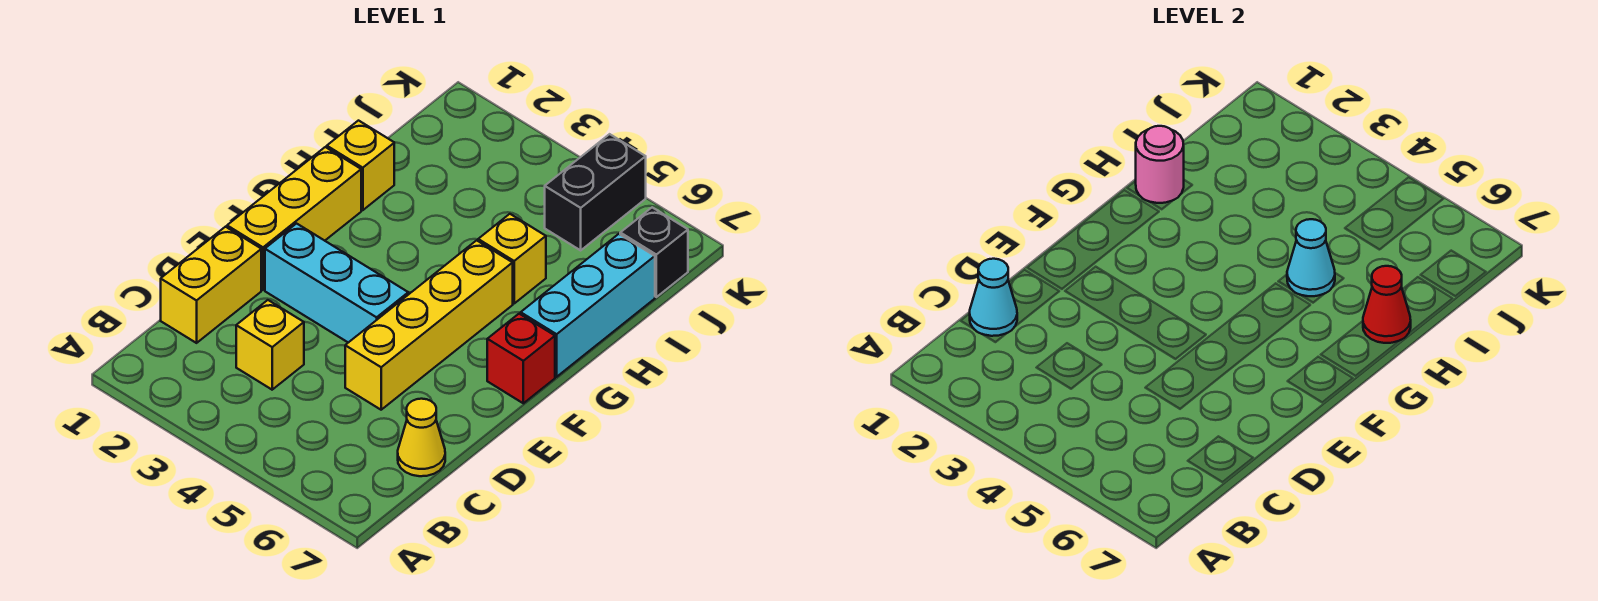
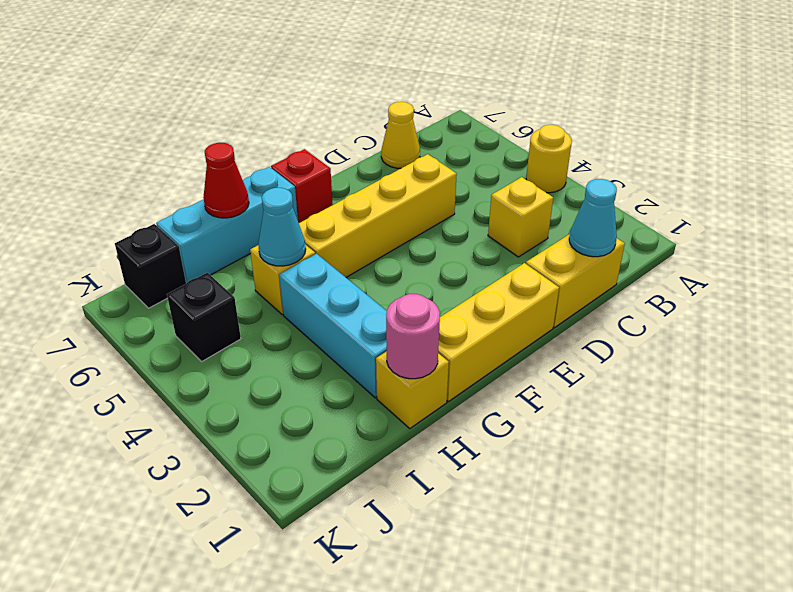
none -> yellow round brick A4 level 1
cyan brick E2:E4 level 1 -> cyan brick H2:H4 level 1
black brick J5:K5 level 1 -> black brick J5 level 1

